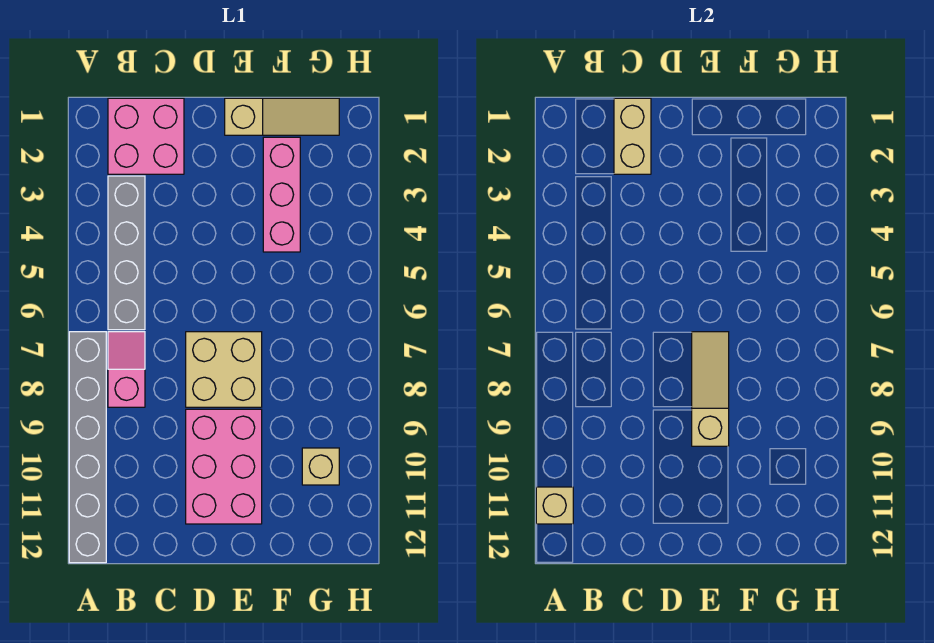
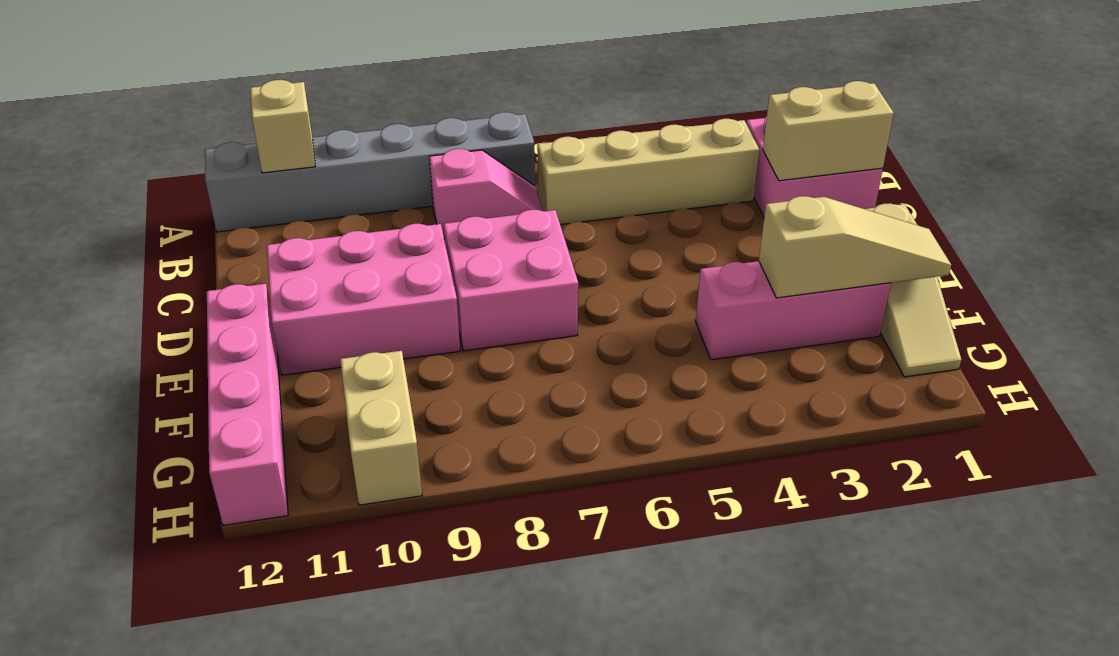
grey brick B3:B6 level 1 -> tan brick B3:B6 level 1
tan brick D7:E8 level 1 -> pink brick D7:E8 level 1
tan slope E7:E9 level 2 top 9 -> tan slope F1:F3 level 2 top 3
none -> pink brick E12:H12 level 1
tan brick G10 level 1 -> tan brick G10:H10 level 1

